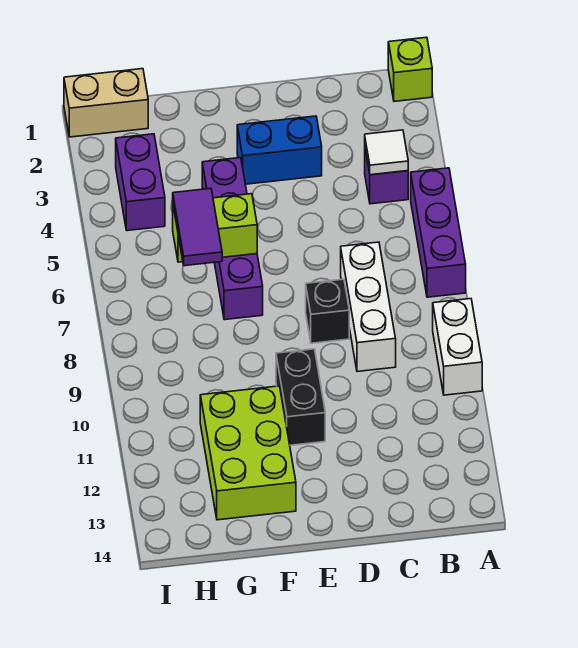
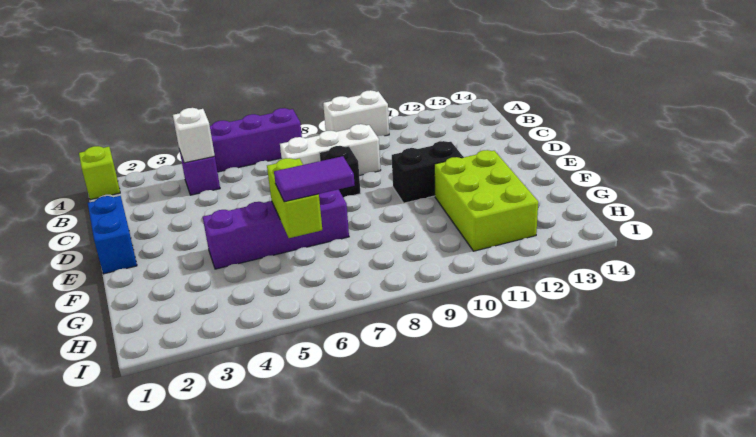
white tile B4 level 2 -> white brick B4 level 2
blue brick D3:E3 level 1 -> blue brick D1:E1 level 1
lime brick F11:G13 level 1 -> lime brick F11:H12 level 1
tan brick H1:I1 level 1 -> none
purple brick H3:H4 level 1 -> none

